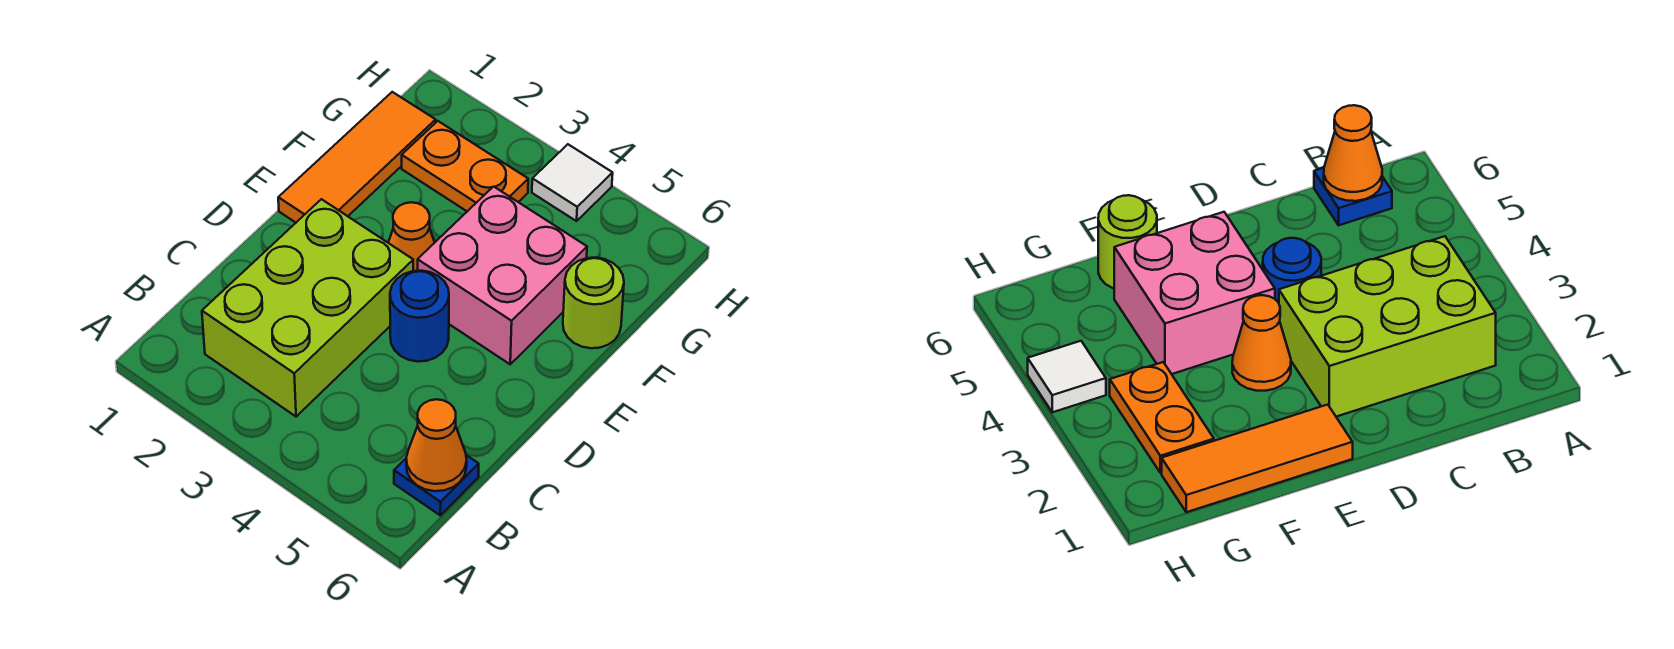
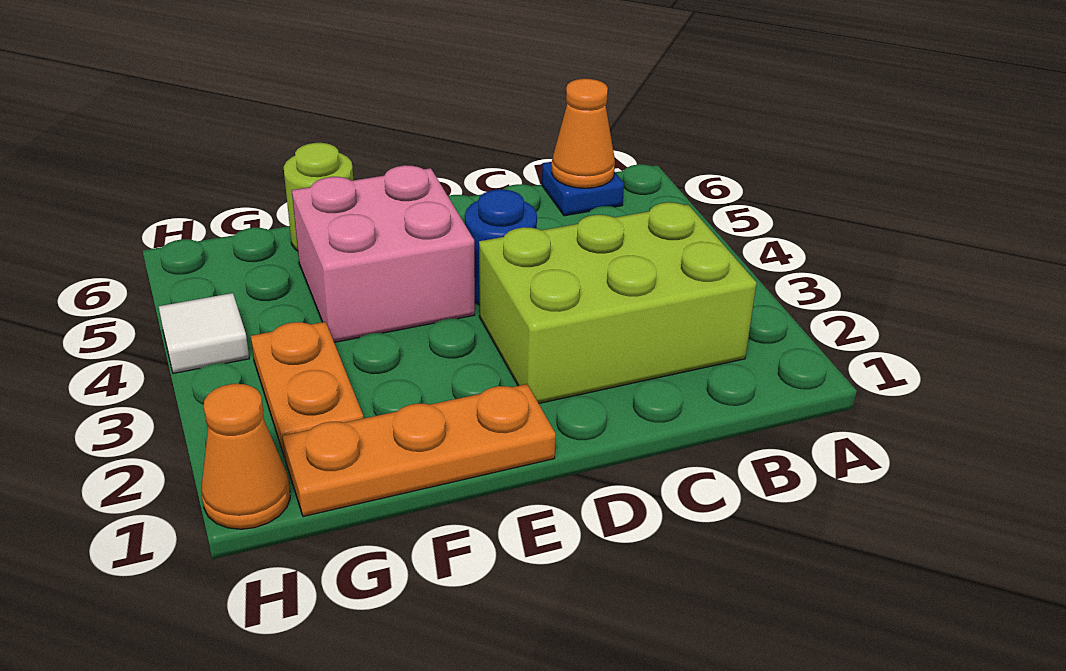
orange tile E1:G1 level 1 -> orange plate E1:G1 level 1
orange cone E3 level 1 -> orange cone H1 level 1

